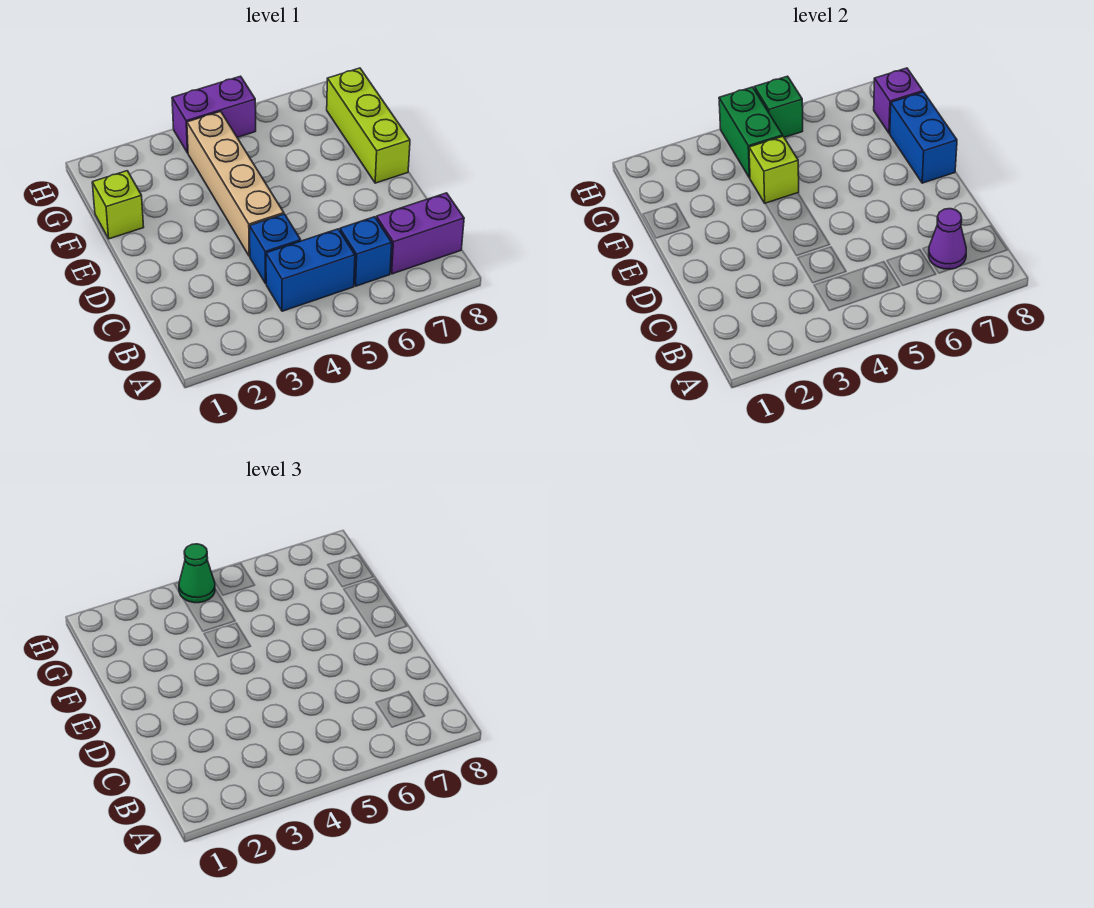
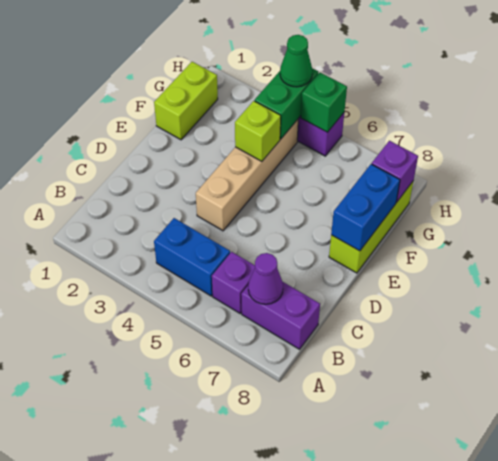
blue brick B6 level 1 -> purple brick B6 level 1
blue brick C4 level 1 -> none
lime brick F1 level 1 -> lime brick F1:G1 level 1

